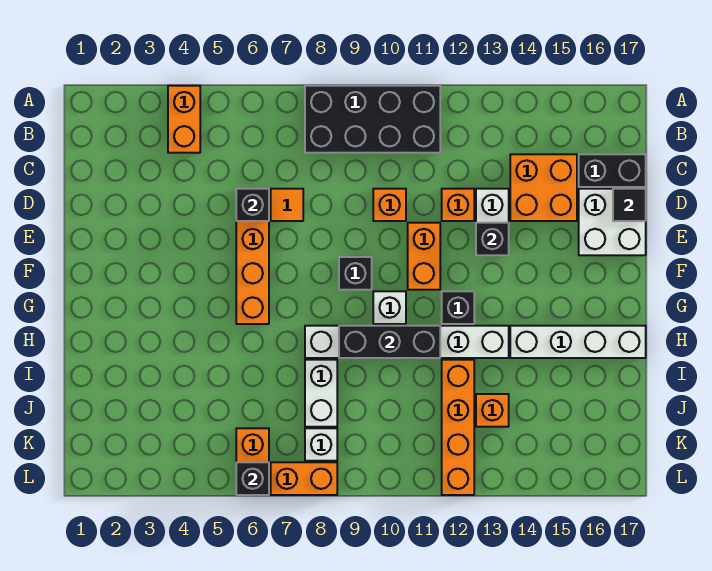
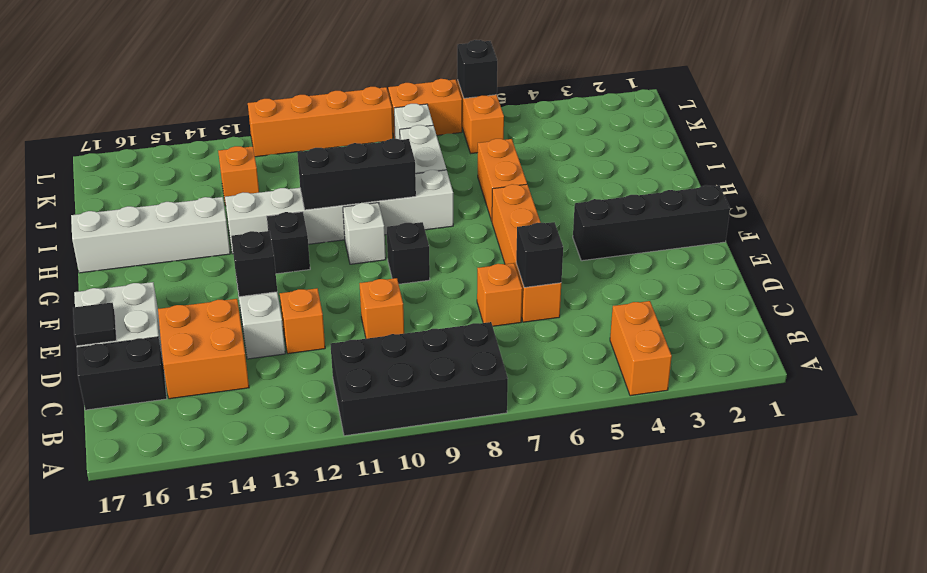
orange tile D7 level 1 -> orange brick D7 level 1
orange brick E11:F11 level 1 -> orange brick H6:I6 level 1
none -> black brick F1:F4 level 1
orange brick I12:L12 level 1 -> orange brick L9:L12 level 1

